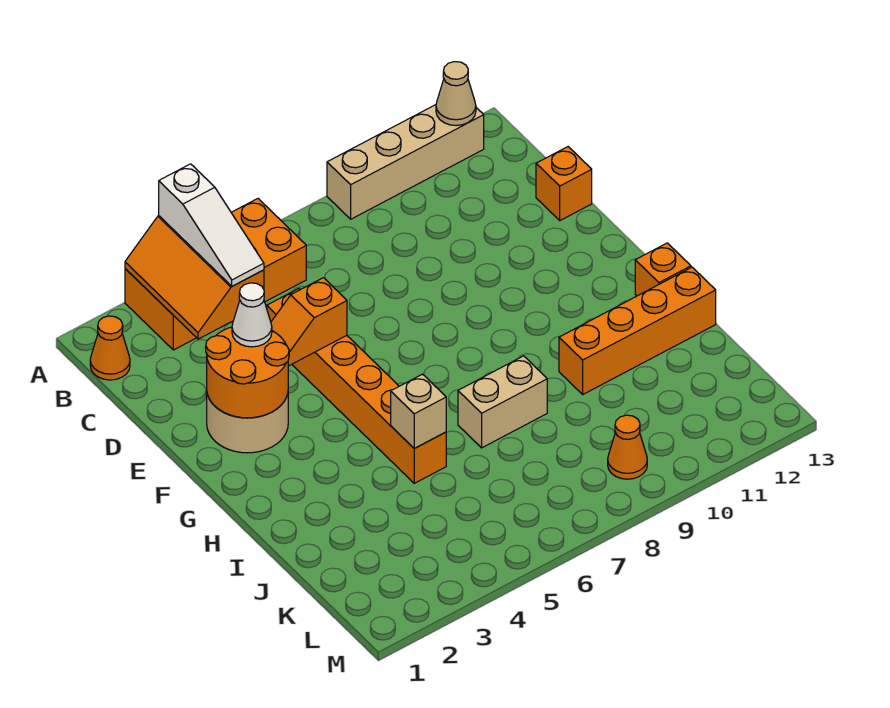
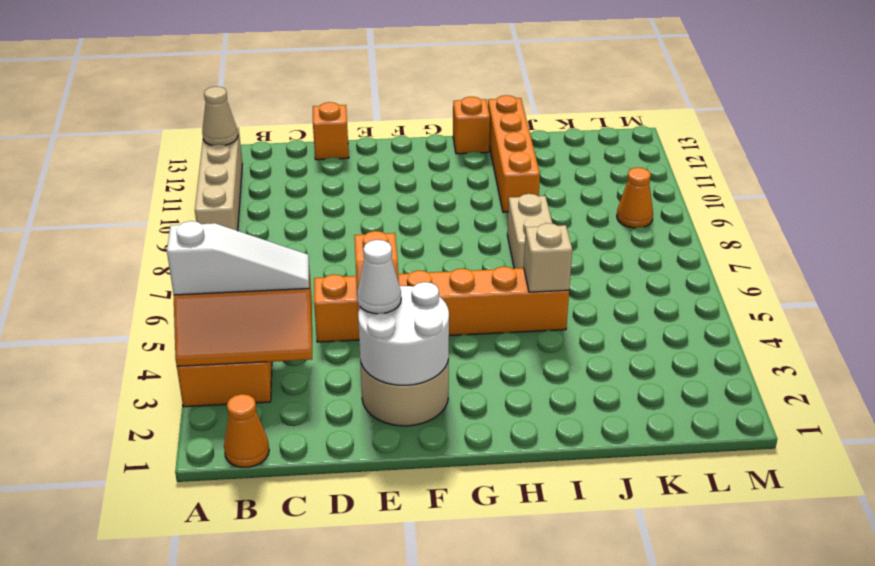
orange round brick E2:F3 level 2 -> white round brick E2:F3 level 2

